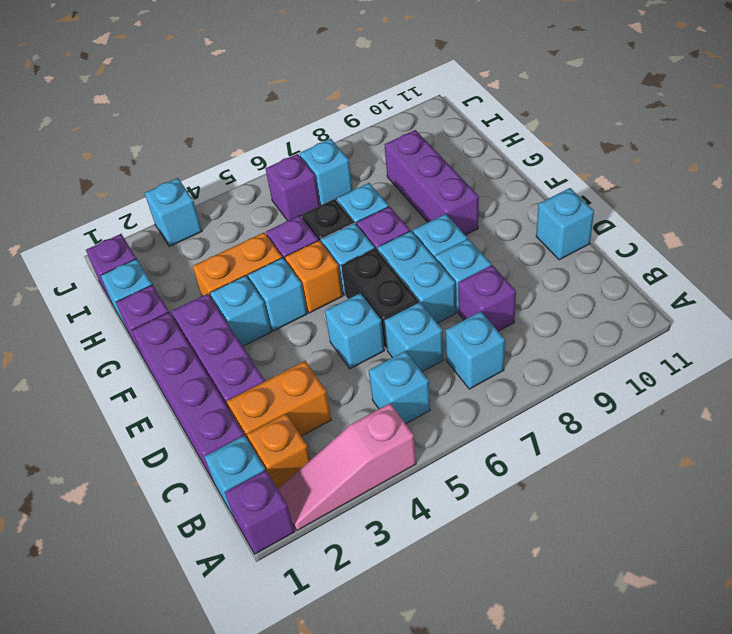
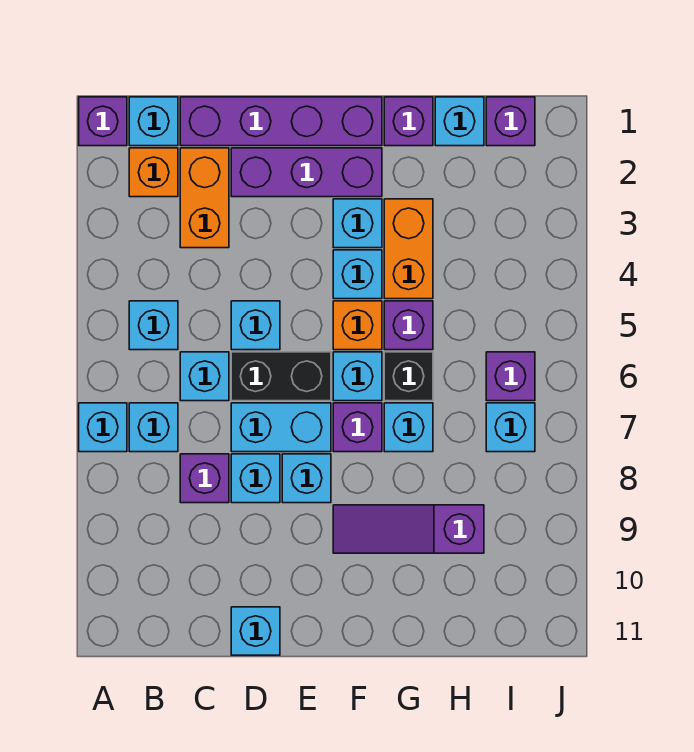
pink slope A2:A4 level 1 top 4 -> none
purple brick F9:H9 level 1 -> purple slope F9:H9 level 1 top H
cyan brick J3 level 1 -> cyan brick A7 level 1

